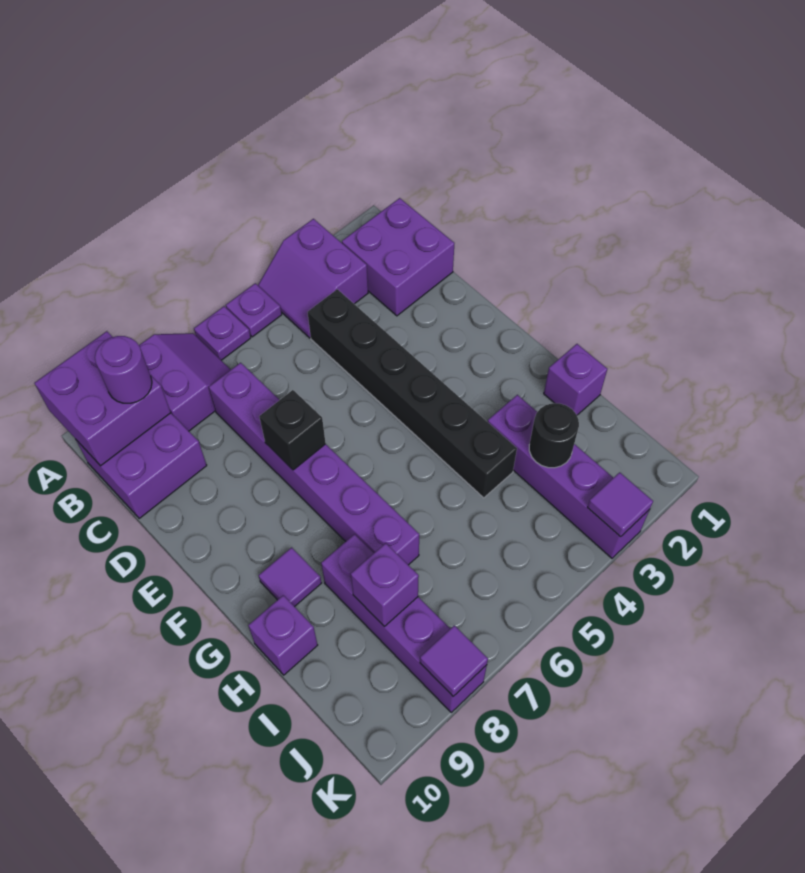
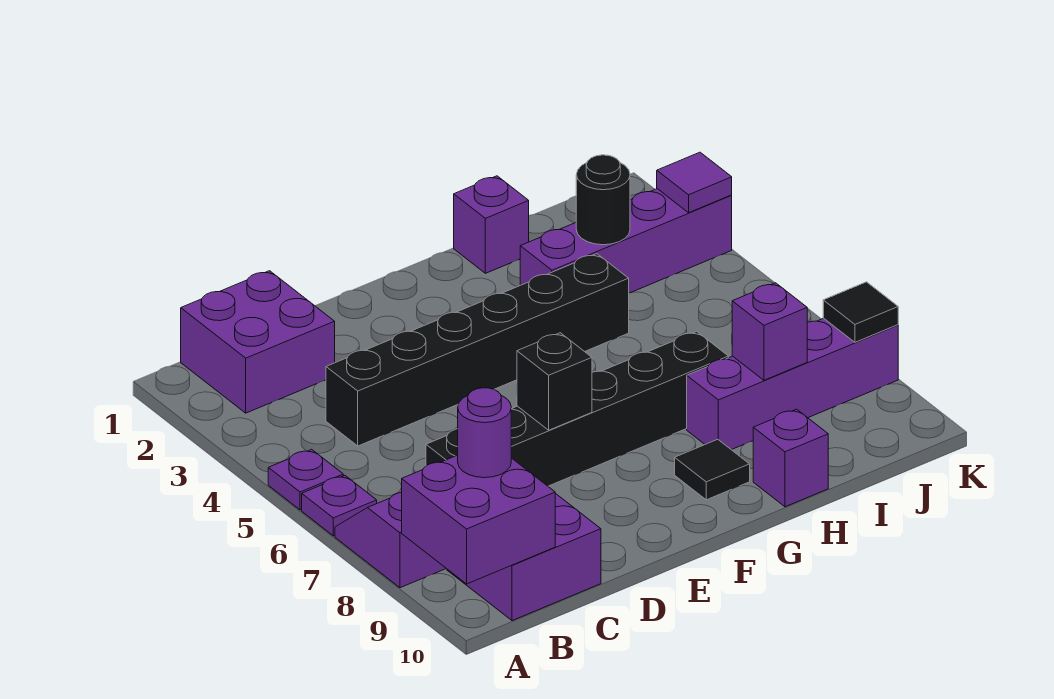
purple slope A3:B4 level 1 top 3 -> none
purple brick C7:H7 level 1 -> black brick C7:H7 level 1
purple tile G9 level 1 -> black tile G9 level 1
purple tile K8 level 2 -> black tile K8 level 2

